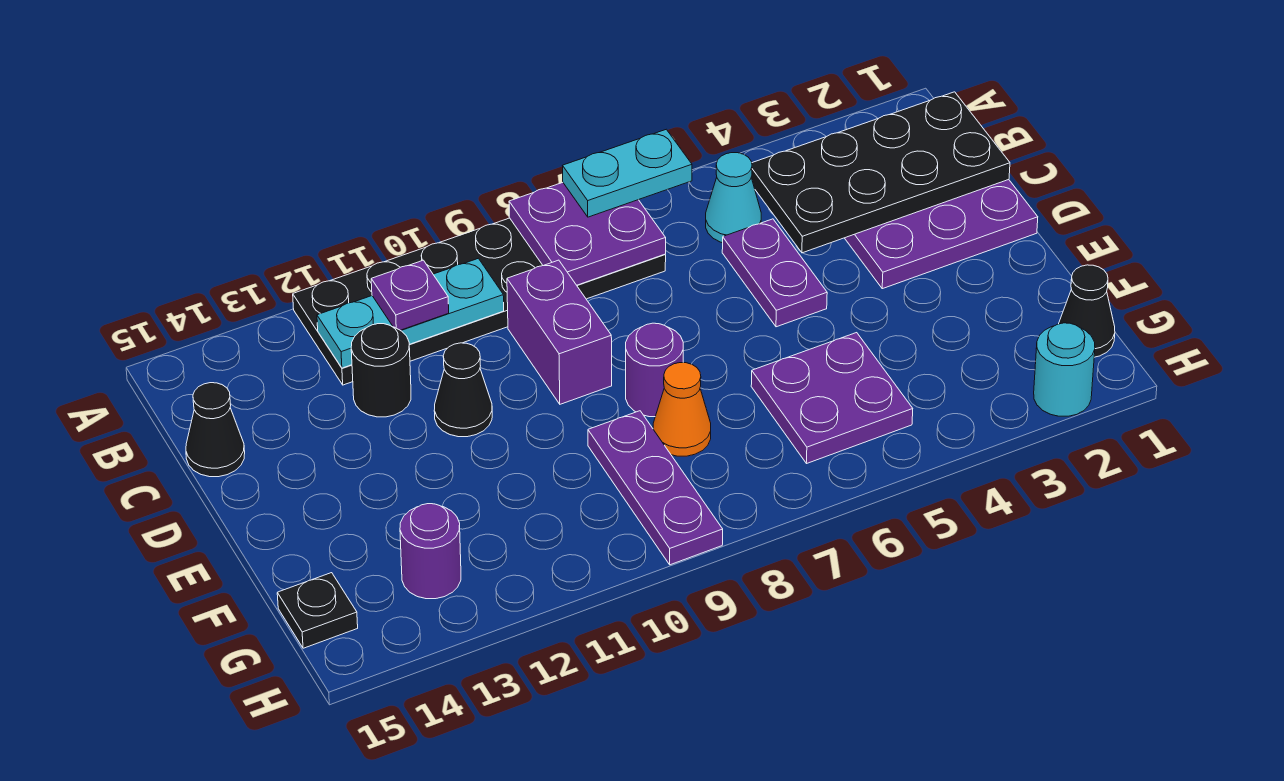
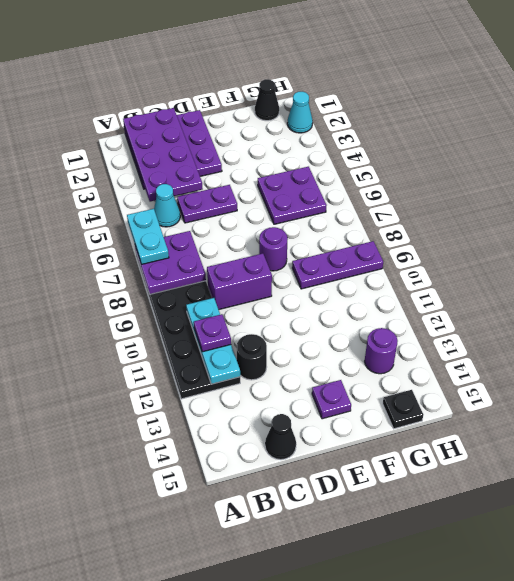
black plate B1:C4 level 2 -> purple plate B1:C4 level 2
black cone D11 level 1 -> none
none -> purple plate E14 level 1
orange cone F8 level 1 -> none
cyan round brick H2 level 1 -> cyan cone H2 level 1

